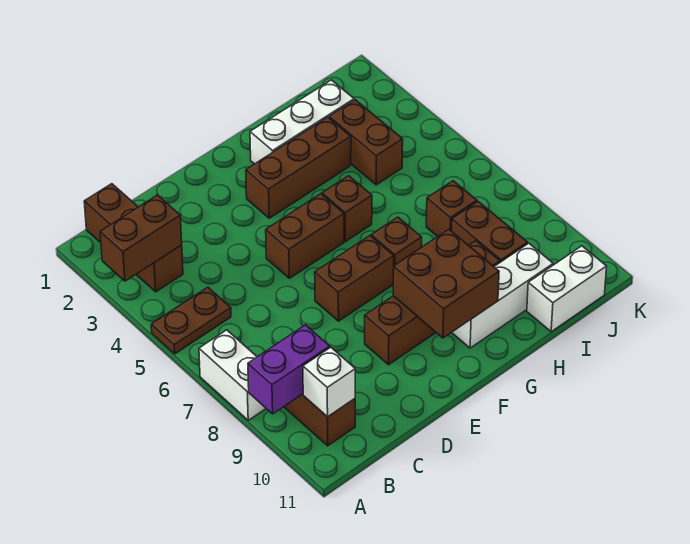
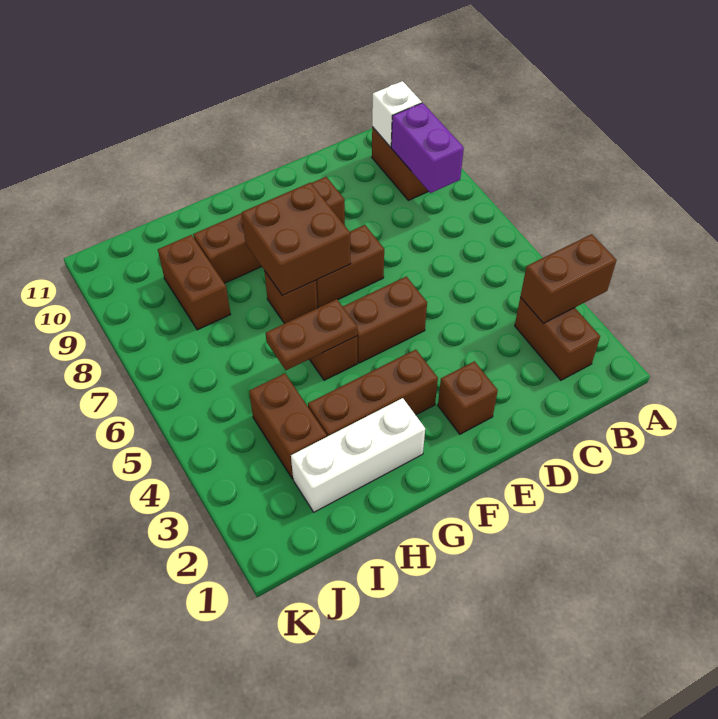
brown plate A5:B5 level 1 -> brown plate G5:H5 level 2
white brick A7:A8 level 1 -> none
purple brick A9:B9 level 2 -> purple brick B8:B9 level 2
brown brick B1:B3 level 1 -> brown brick B2:B3 level 1
brown brick F9:G10 level 2 -> brown brick F7:G8 level 2
white brick G10:I10 level 1 -> none
brown brick I7 level 1 -> brown brick E2 level 1
white brick I11:J11 level 1 -> none

